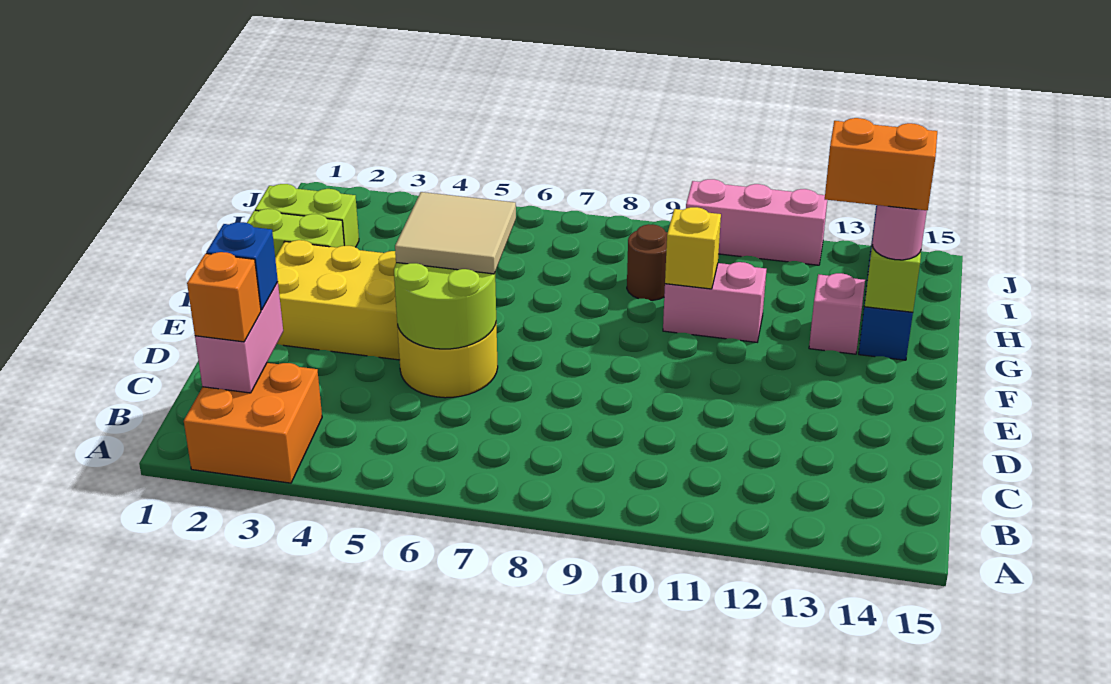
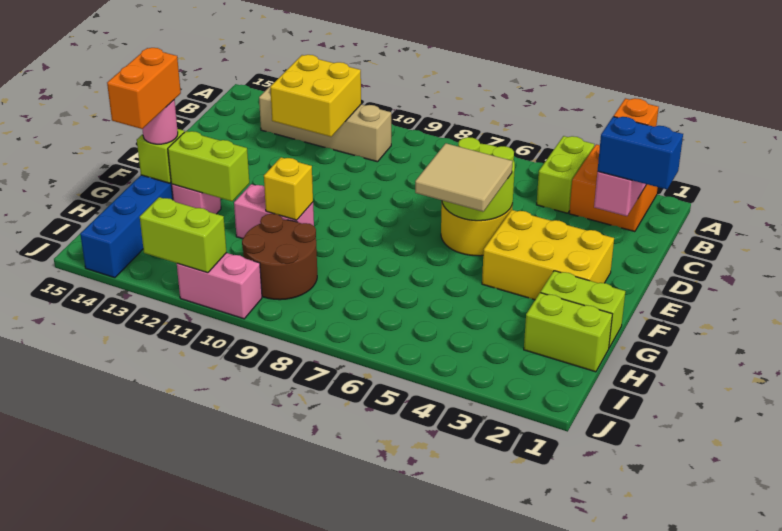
none -> lime brick A4:B4 level 1
none -> tan brick B10:B13 level 1
none -> yellow brick B11:C12 level 2
blue brick C2 level 3 -> blue brick C1:C2 level 3
none -> lime brick G12:G13 level 2
orange brick G13:G14 level 4 -> orange brick G14:H14 level 4
brown round brick H9 level 1 -> brown round brick H9:I10 level 1
pink brick J10:J12 level 1 -> pink brick J10:J11 level 1
none -> lime brick J11:J12 level 2

